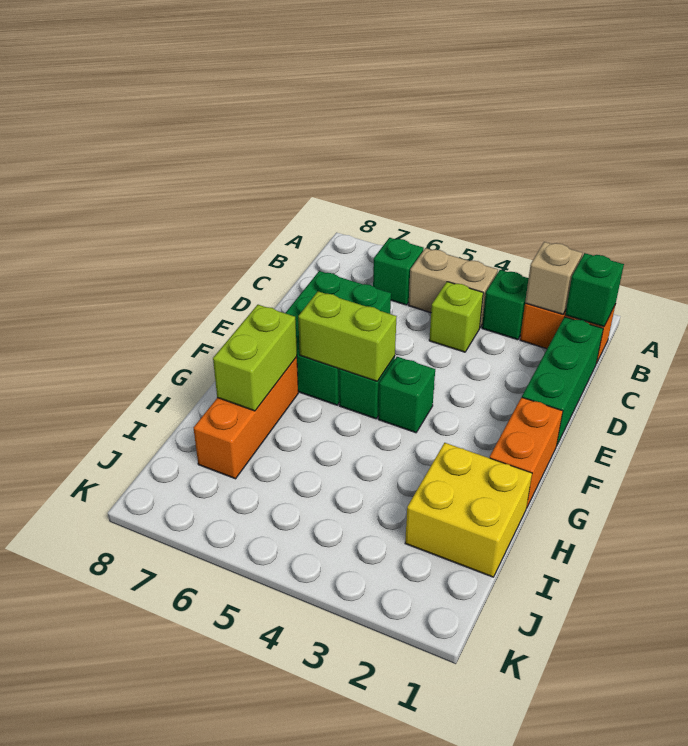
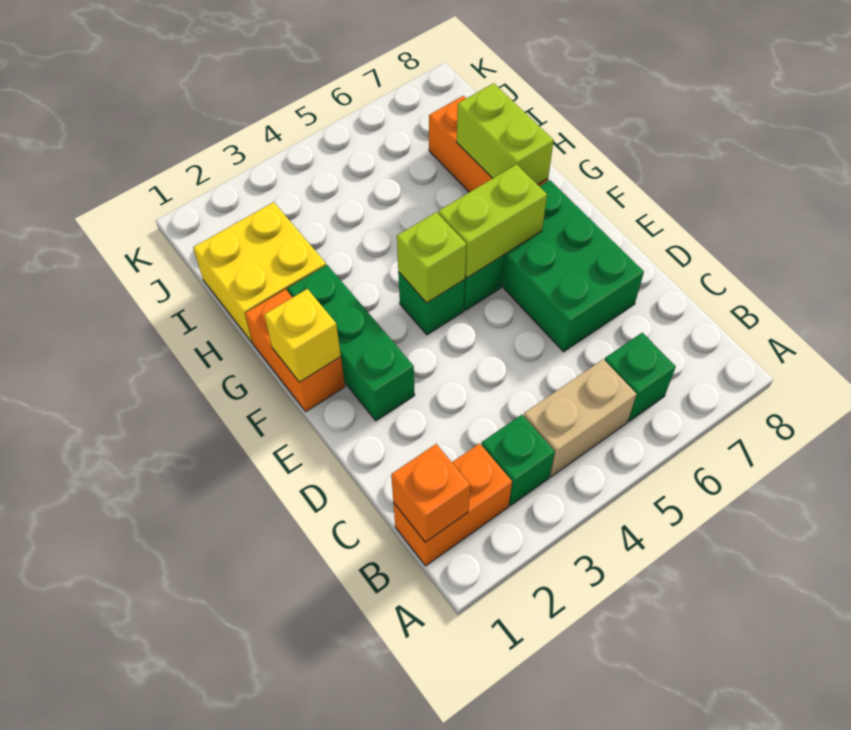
green brick B1 level 2 -> orange brick B1 level 2
tan brick B2 level 2 -> none
green brick C1:E1 level 1 -> green brick E2:G2 level 1
lime brick C4 level 1 -> lime brick F4 level 2
none -> yellow brick F1 level 2

